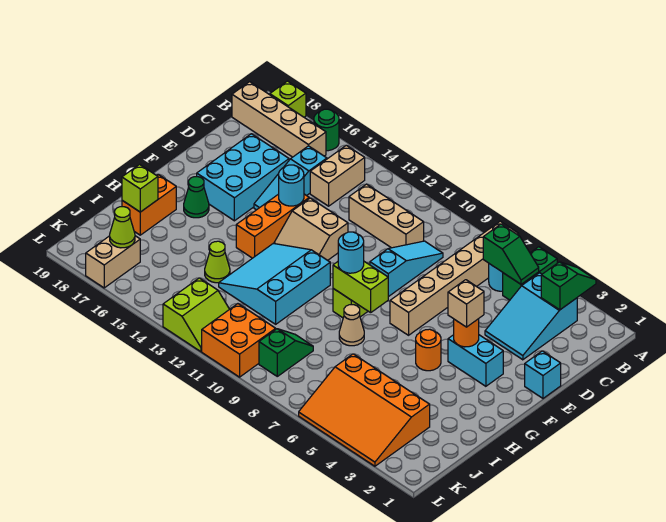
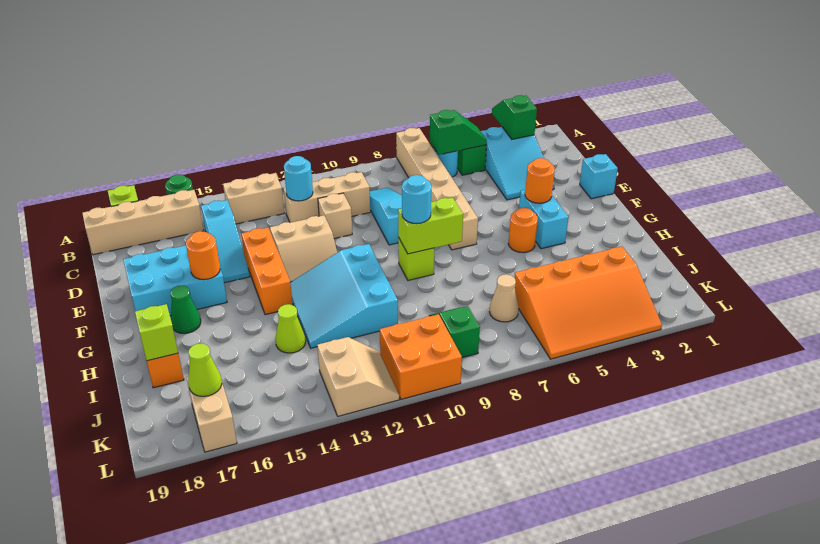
tan brick B14:C14 level 1 -> tan brick B13:B14 level 1
cyan brick D16:F17 level 1 -> cyan brick E16:F18 level 1
cyan round brick E14 level 2 -> cyan round brick C12 level 2
cyan brick F3:F4 level 1 -> cyan brick F4:G4 level 1
tan brick F4 level 3 -> tan brick D11 level 1
none -> orange round brick F16 level 2
tan cone H8 level 1 -> tan cone J7 level 1
lime slope K12:L13 level 1 top 13 -> tan slope K12:L13 level 1 top 13

